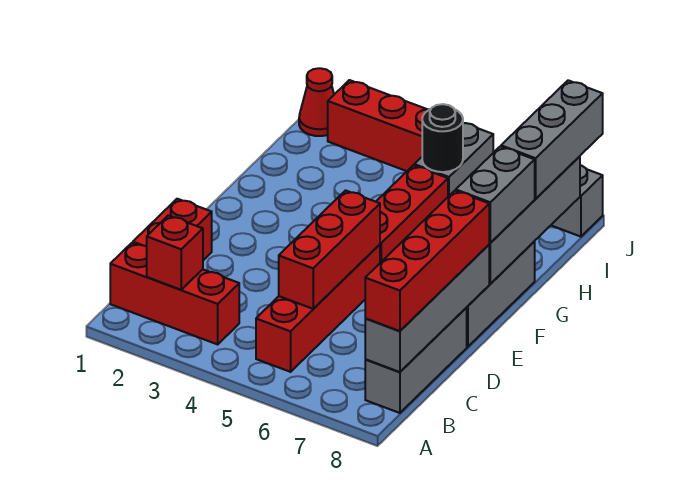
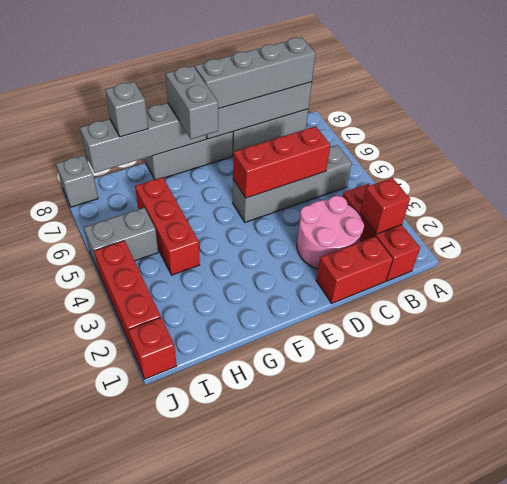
red brick B5:E5 level 1 -> grey brick B5:E5 level 1
red brick B8:E8 level 3 -> grey brick B8:E8 level 3
none -> pink round brick C2:D3 level 1
red brick F5:H5 level 1 -> red brick H4:H6 level 1
grey brick F8:G8 level 3 -> grey brick F7:F8 level 3
grey brick H8:J8 level 3 -> grey brick H8 level 3
black round brick I5 level 2 -> none
red cone J1 level 1 -> red brick J1 level 1

